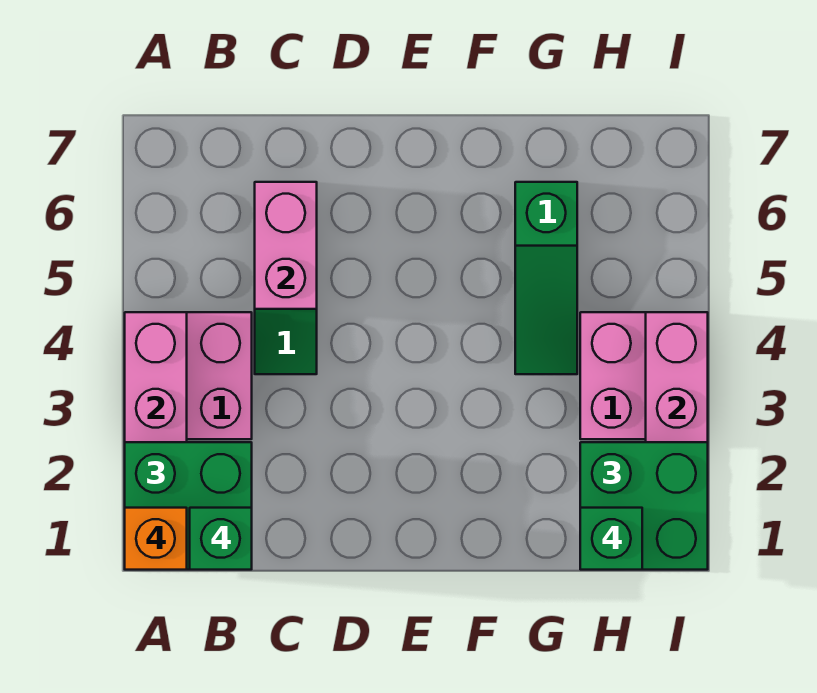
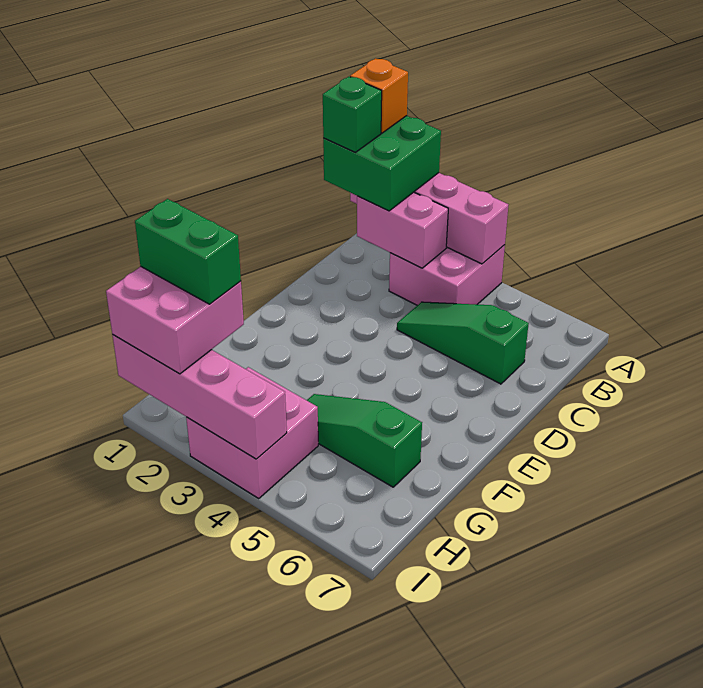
pink brick C5:C6 level 2 -> pink brick B2:B3 level 2
green brick H1:I2 level 3 -> pink brick H1:I2 level 3
green brick H1 level 4 -> green brick H1:H2 level 4

